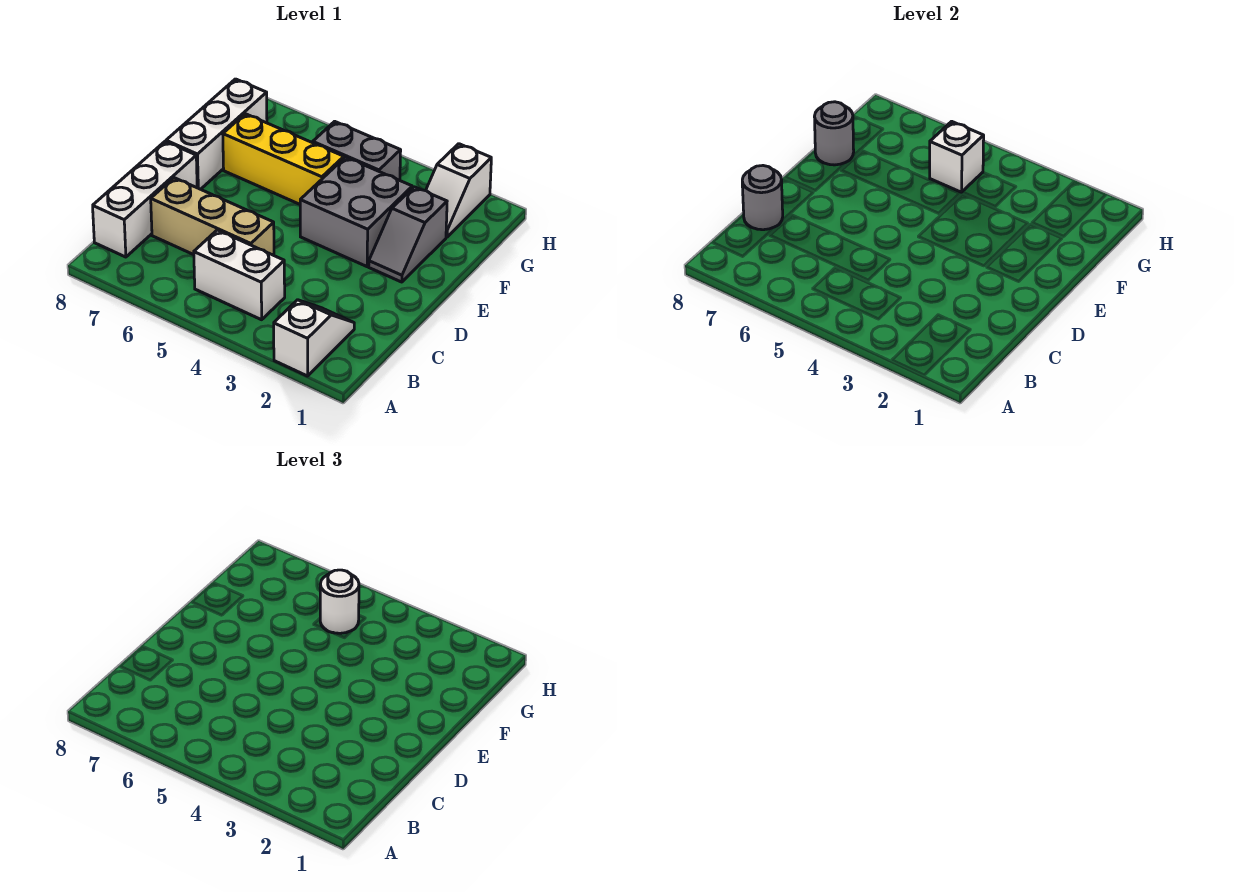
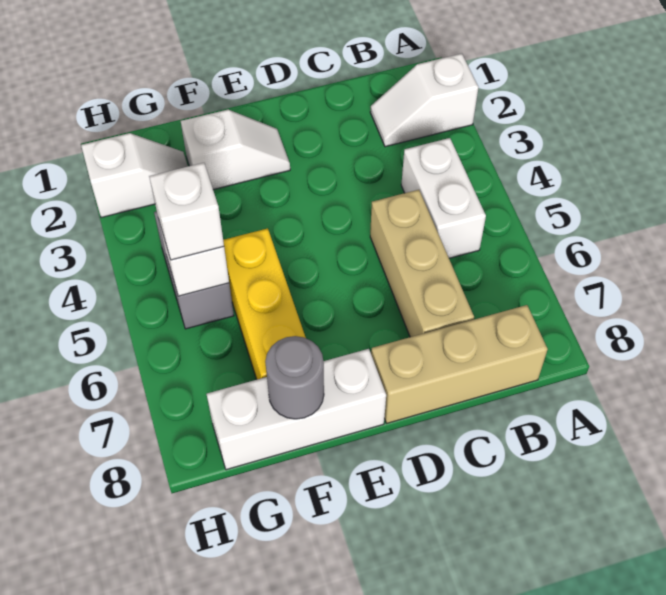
white brick B8:D8 level 1 -> tan brick B8:D8 level 1
grey round brick C8 level 2 -> none
grey slope E2:F2 level 1 top F -> white slope E2:F2 level 1 top F
grey brick E3:F4 level 1 -> none
white round brick G5 level 3 -> white brick G5 level 3

